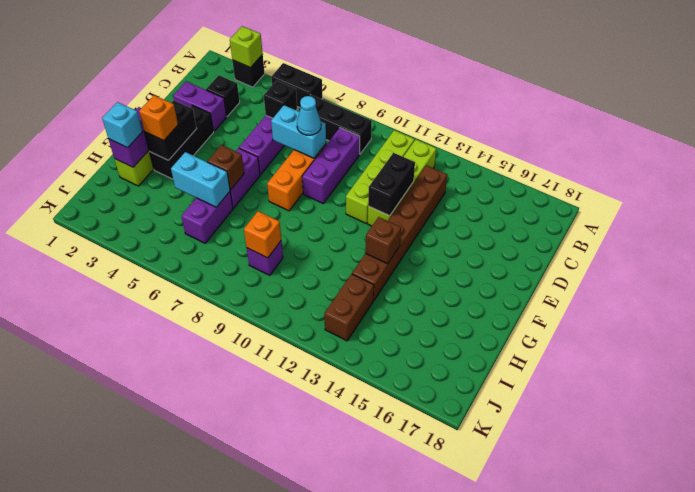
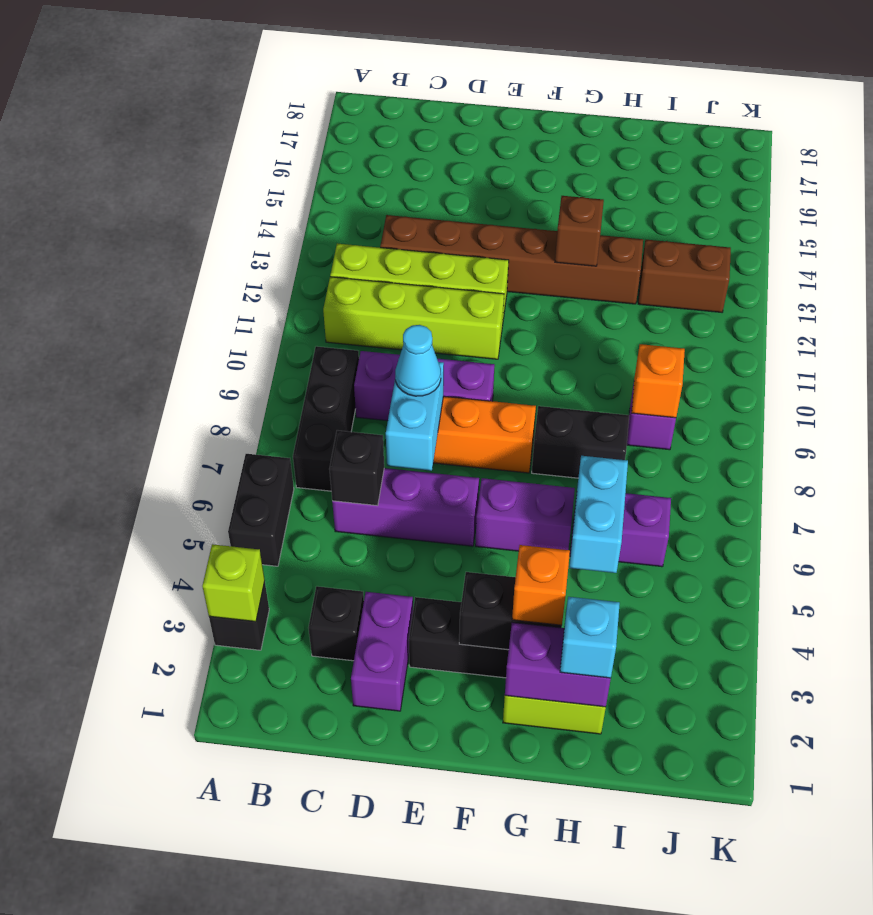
black brick D12:E12 level 2 -> black brick G8:H8 level 1
brown brick G6 level 2 -> none

